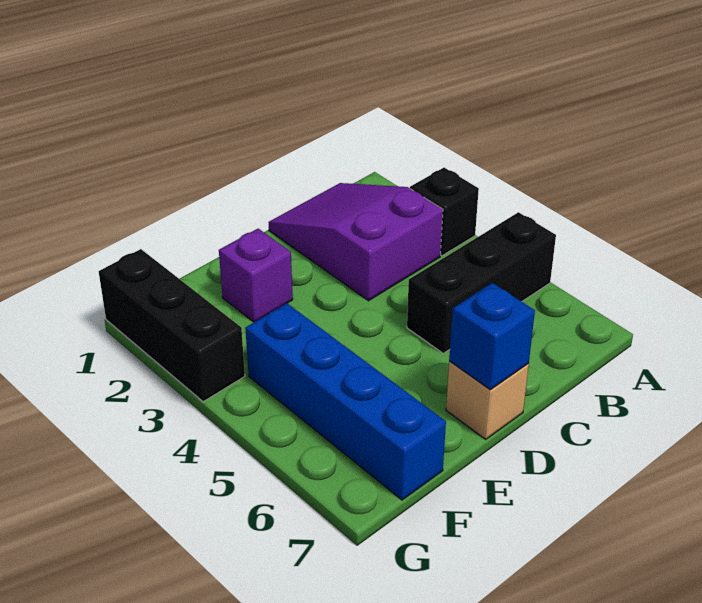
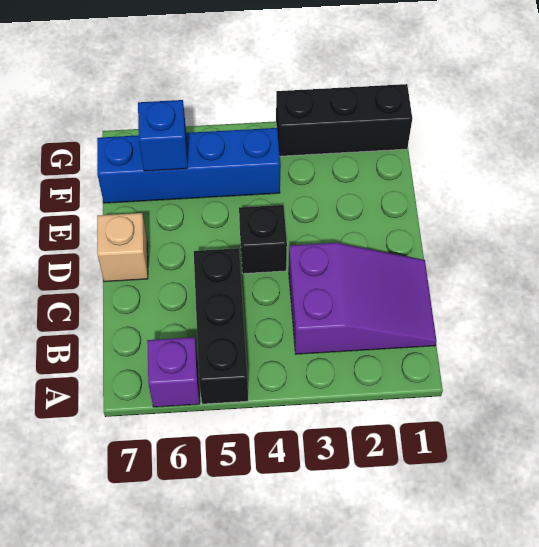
black brick A3 level 1 -> black brick D4 level 1
blue brick D7 level 2 -> blue brick F6 level 2
purple brick E2 level 1 -> purple brick A6 level 1

